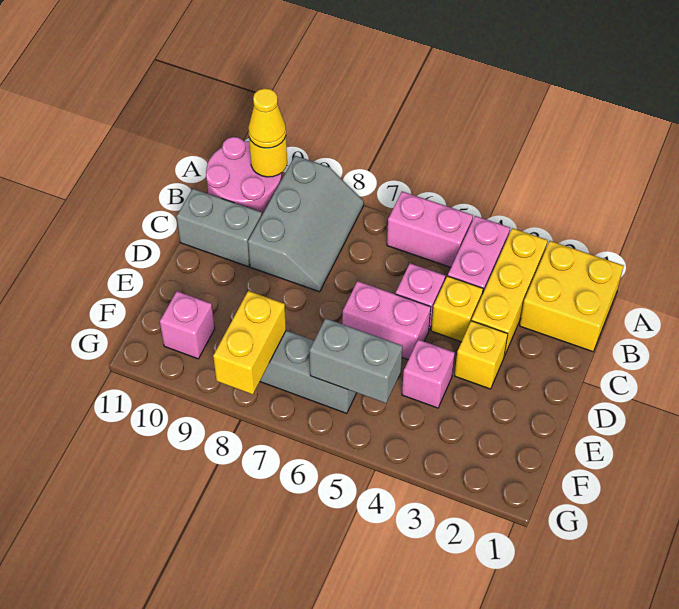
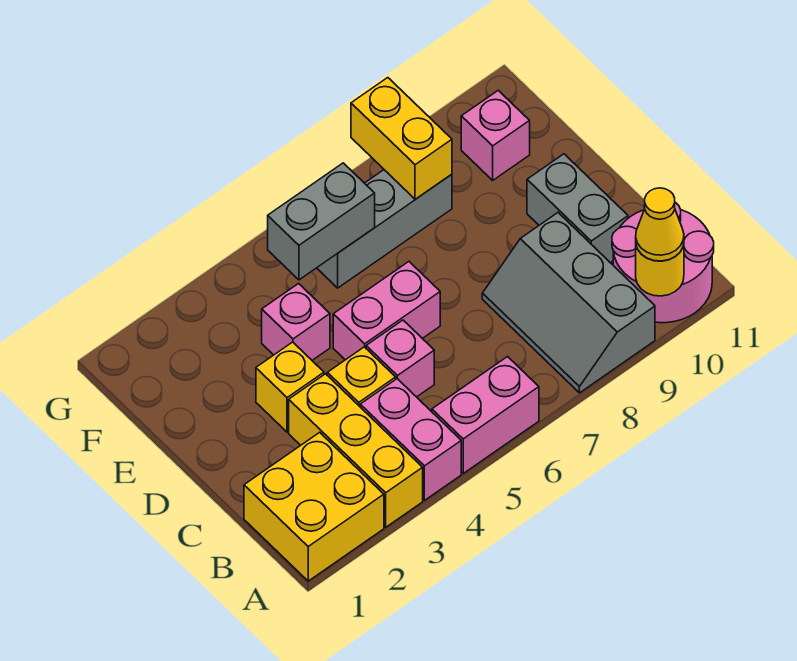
grey brick C10:C11 level 1 -> grey brick C10:D10 level 1

